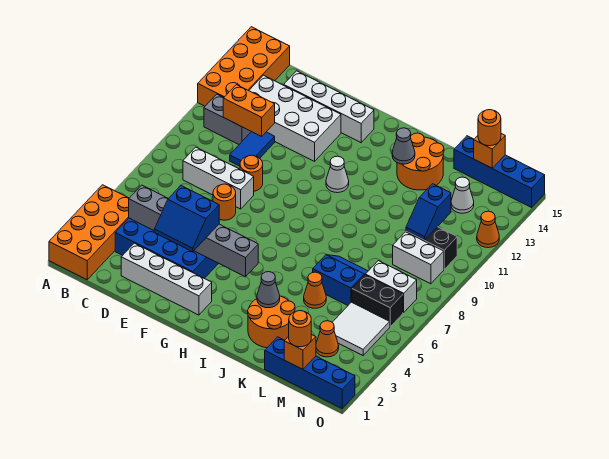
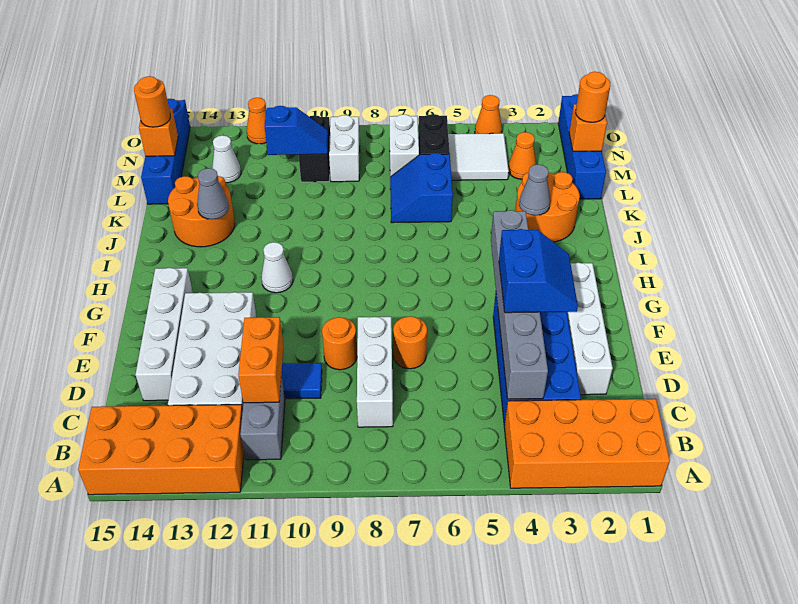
orange cone K5 level 1 -> orange cone O4 level 1

